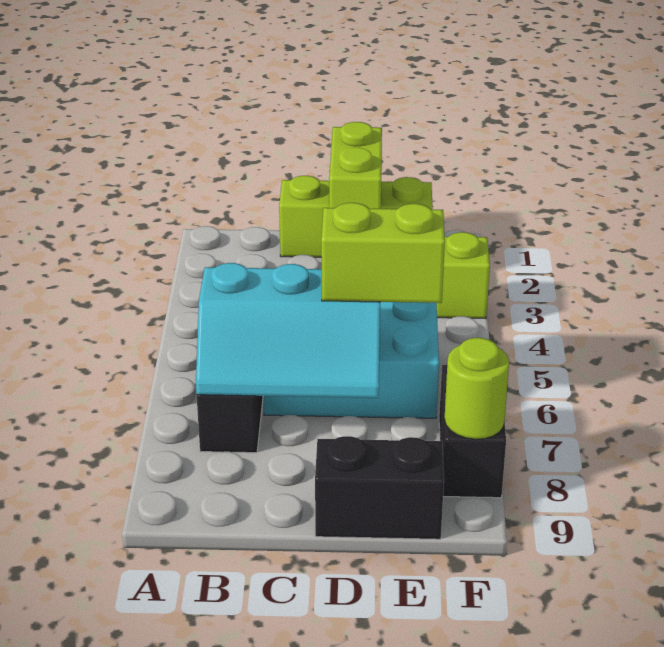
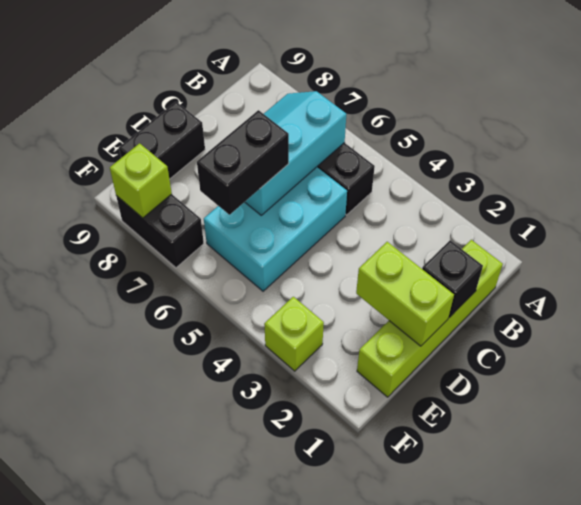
lime brick C1:E1 level 1 -> lime brick B1:E1 level 1
none -> black brick C1 level 2
lime brick D6:E6 level 3 -> black brick D6:E6 level 3
lime round brick F8 level 2 -> lime brick F8 level 2

